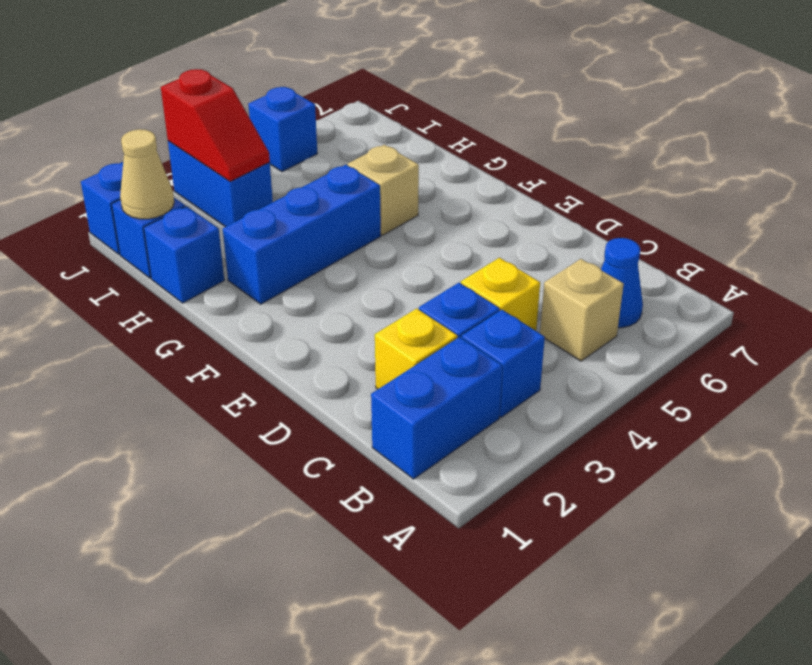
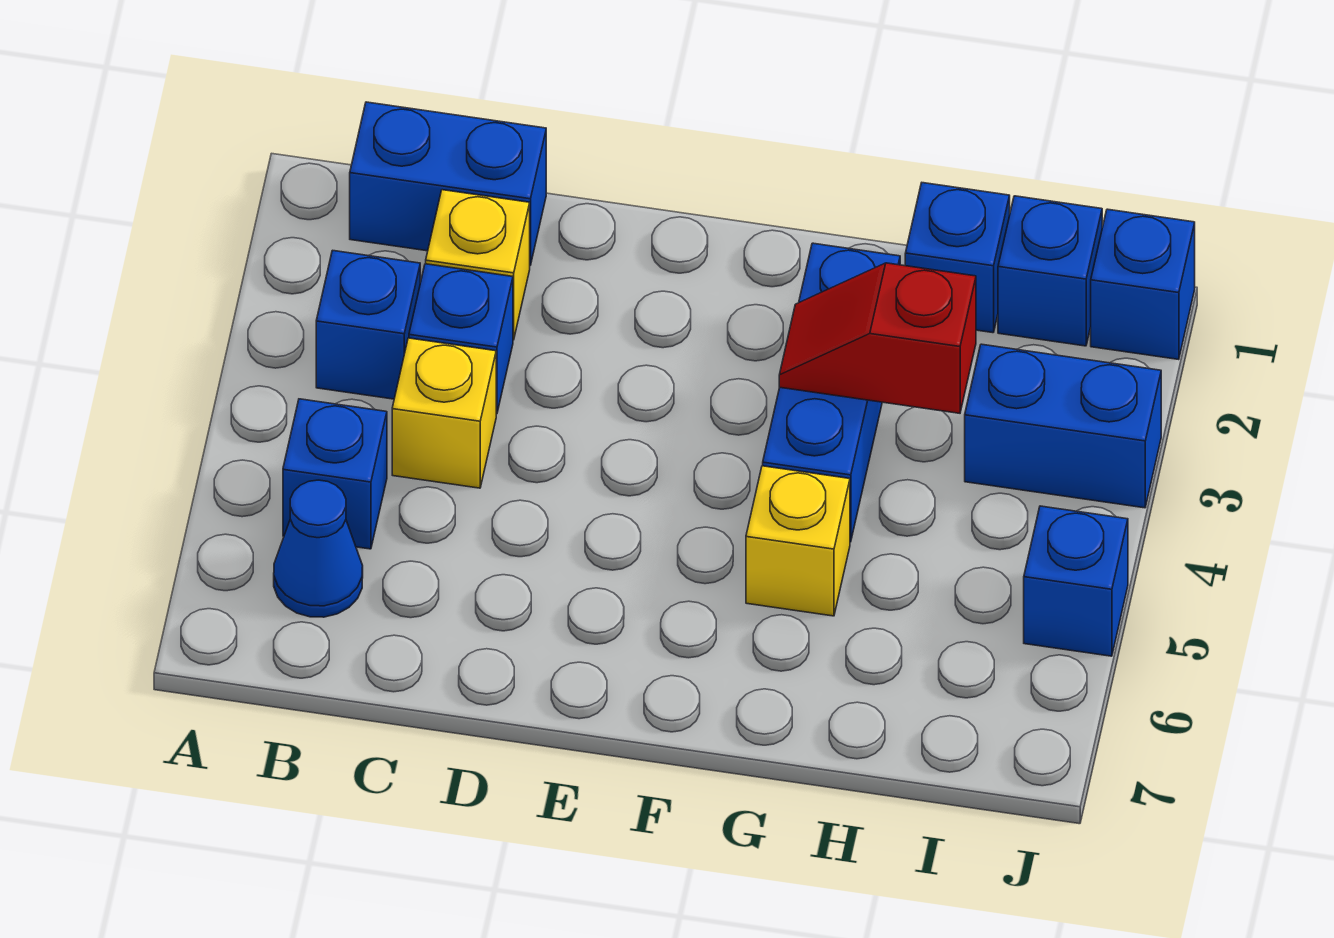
blue brick B1:B2 level 1 -> blue brick B1:C1 level 1
tan brick B5 level 1 -> blue brick B5 level 1
tan brick G5 level 1 -> yellow brick G5 level 1
tan cone I1 level 2 -> none
red slope I3:J3 level 2 top J -> red slope G3:H3 level 2 top H

